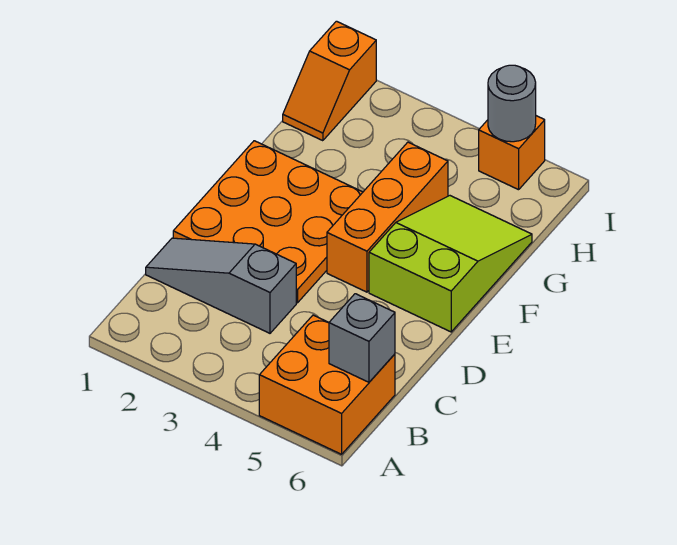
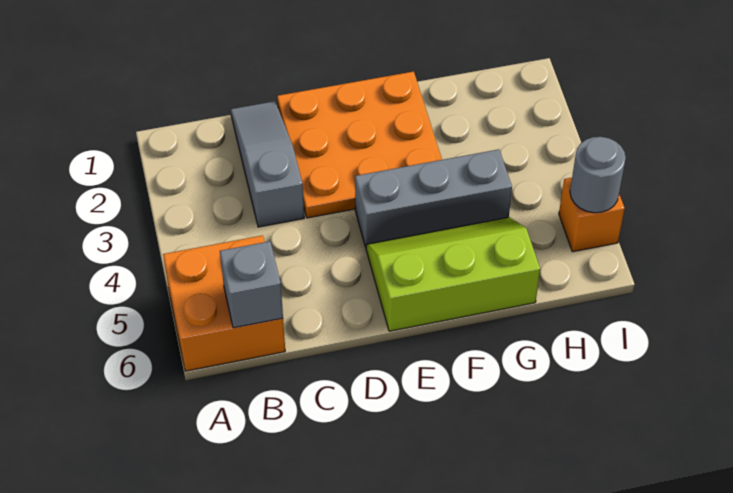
orange brick E4:G4 level 1 -> grey brick E4:G4 level 1
lime slope E5:G6 level 1 top E -> lime slope E5:G6 level 1 top 6
orange slope H1:I1 level 1 top I -> none

